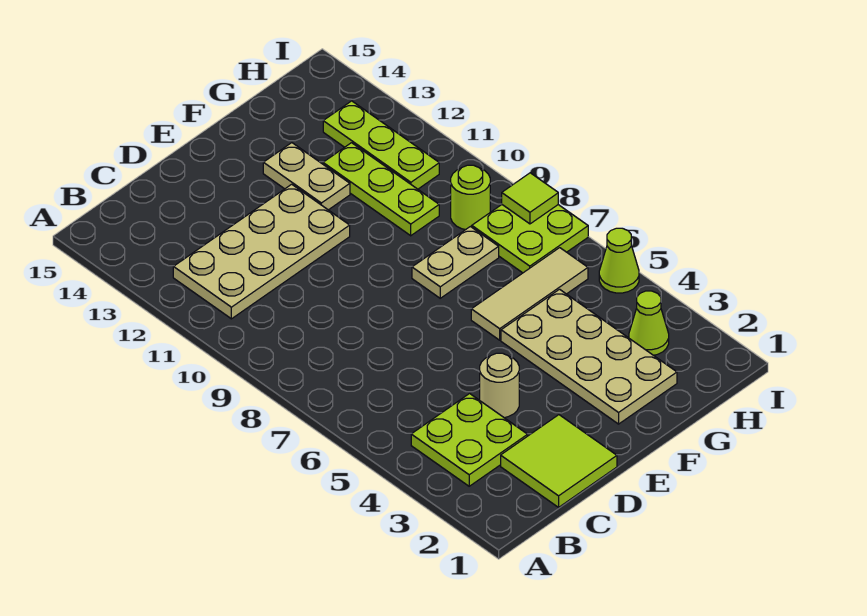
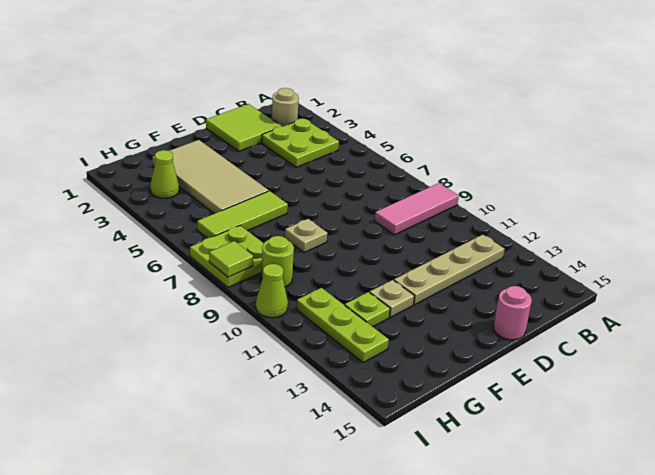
none -> pink tile A9:C9 level 1
tan plate B11:E12 level 1 -> tan plate B12:E12 level 1
tan round brick D4 level 1 -> tan round brick B2 level 1
none -> pink round brick D15 level 1
tan plate F2:G5 level 1 -> tan tile F2:G5 level 1
tan tile F6:H6 level 1 -> lime tile F6:H6 level 1
tan plate F8:G8 level 1 -> tan plate F8 level 1
tan plate F12:F13 level 1 -> tan plate F12 level 1
lime plate G10:G12 level 1 -> lime plate G12 level 1
lime cone I5 level 1 -> lime cone I10 level 1

